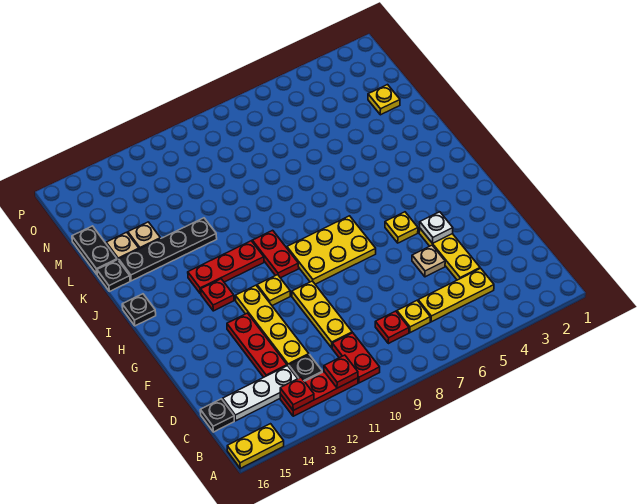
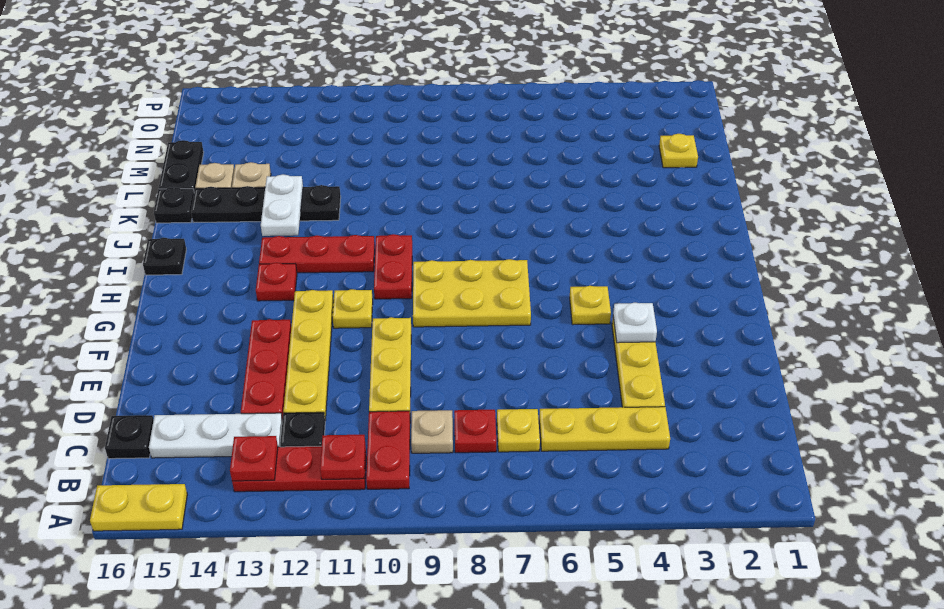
tan plate E5 level 1 -> tan plate C9 level 1
none -> white plate J13:K13 level 2

